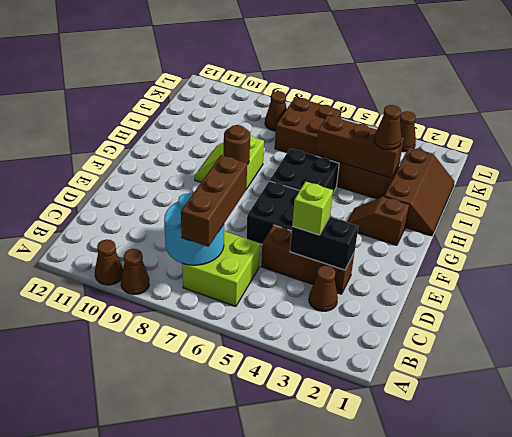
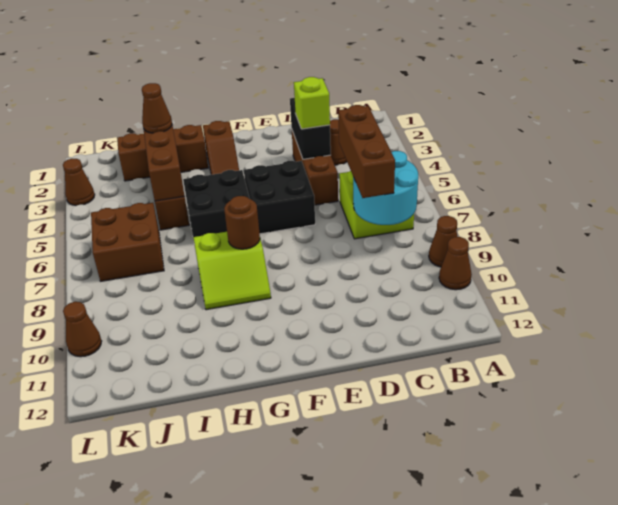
brown brick B7:D7 level 3 -> brown brick C6:C8 level 3
brown cone K8 level 1 -> brown cone L10 level 1

